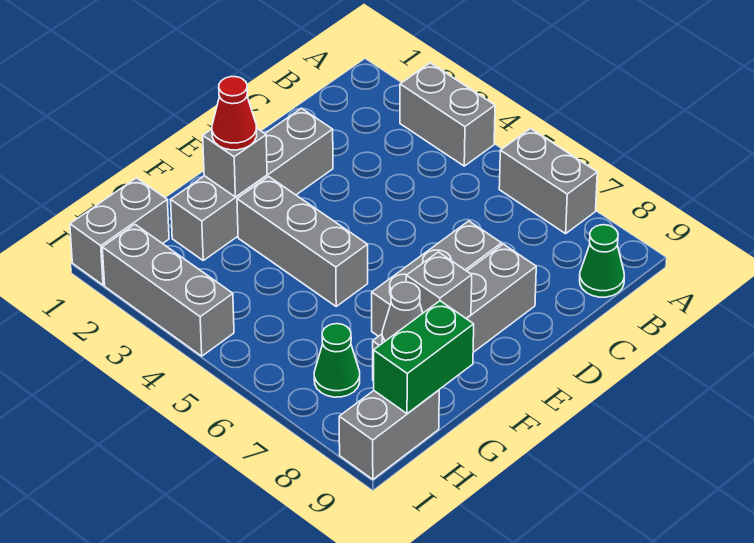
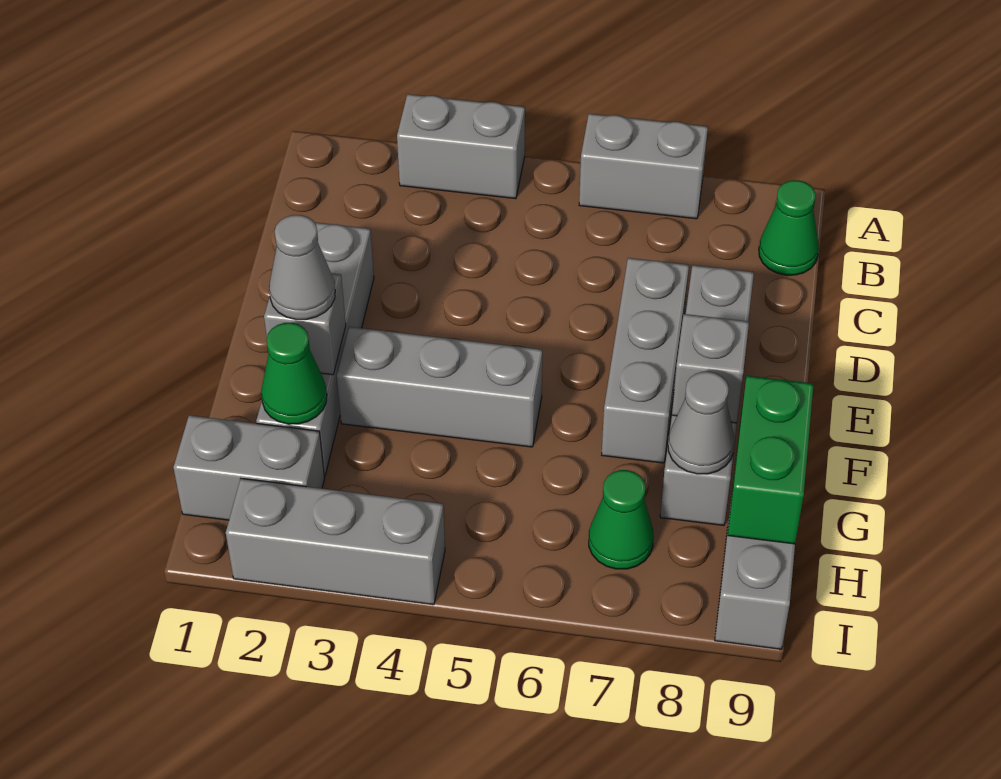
red cone F2 level 3 -> grey cone F2 level 3
none -> green cone G2 level 2
grey brick H1:I1 level 1 -> grey brick H1:H2 level 1

